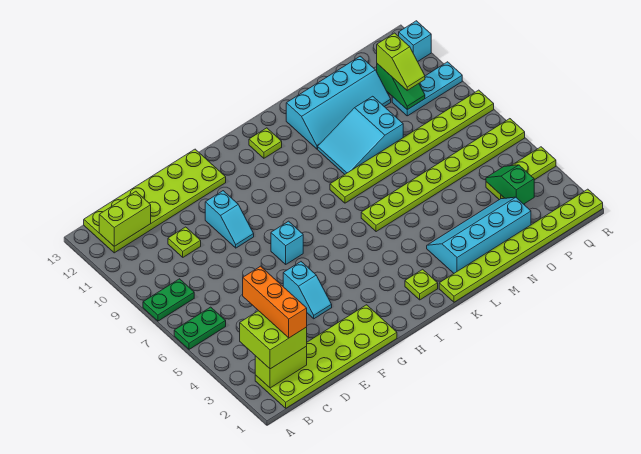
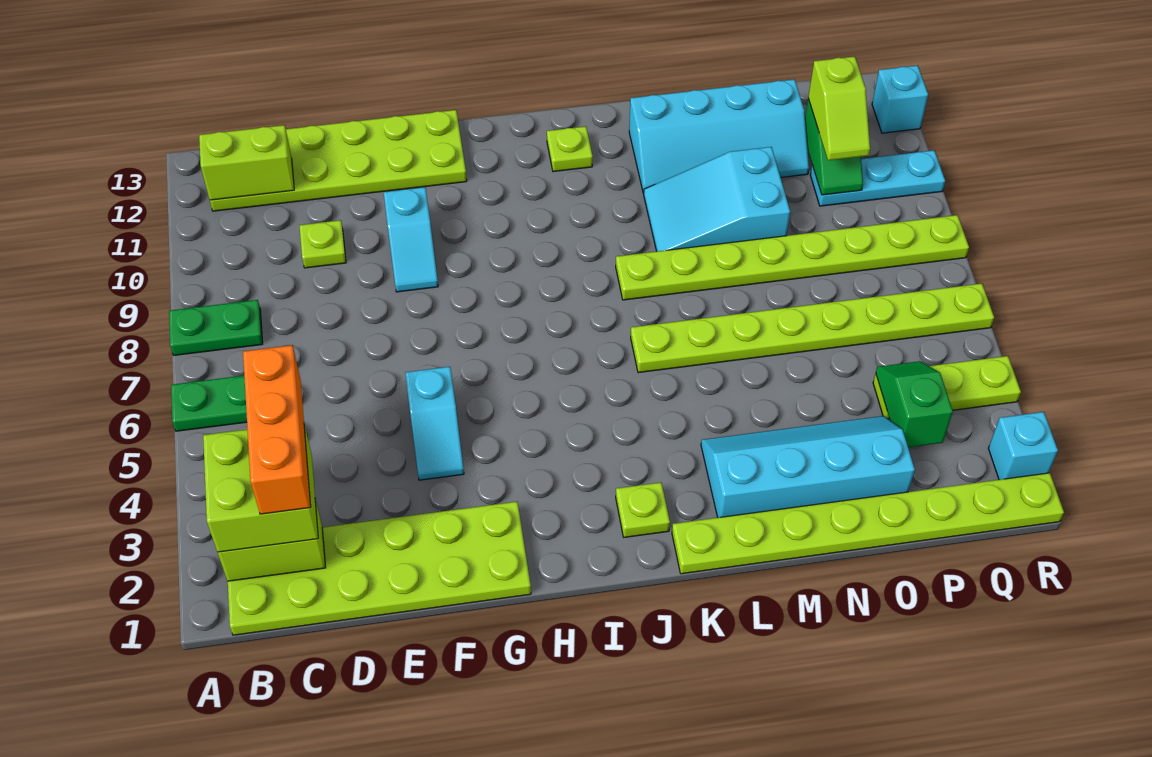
cyan brick G7 level 1 -> cyan brick R2 level 1

